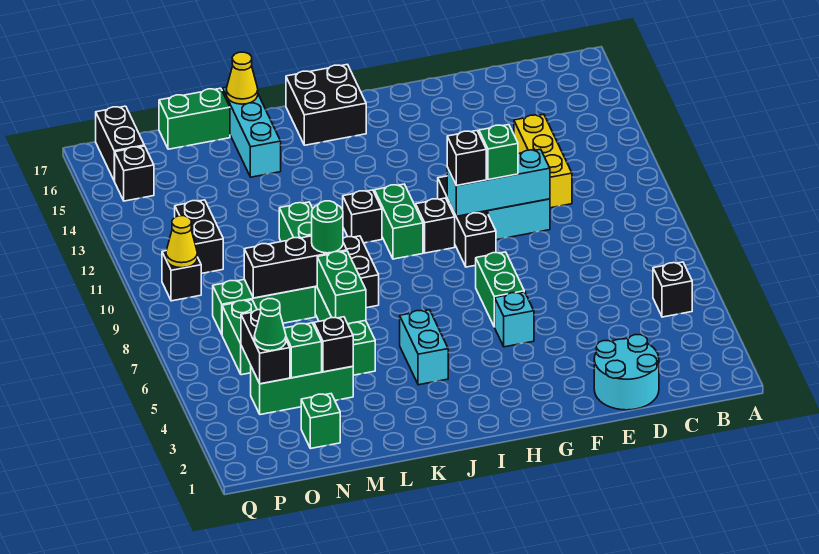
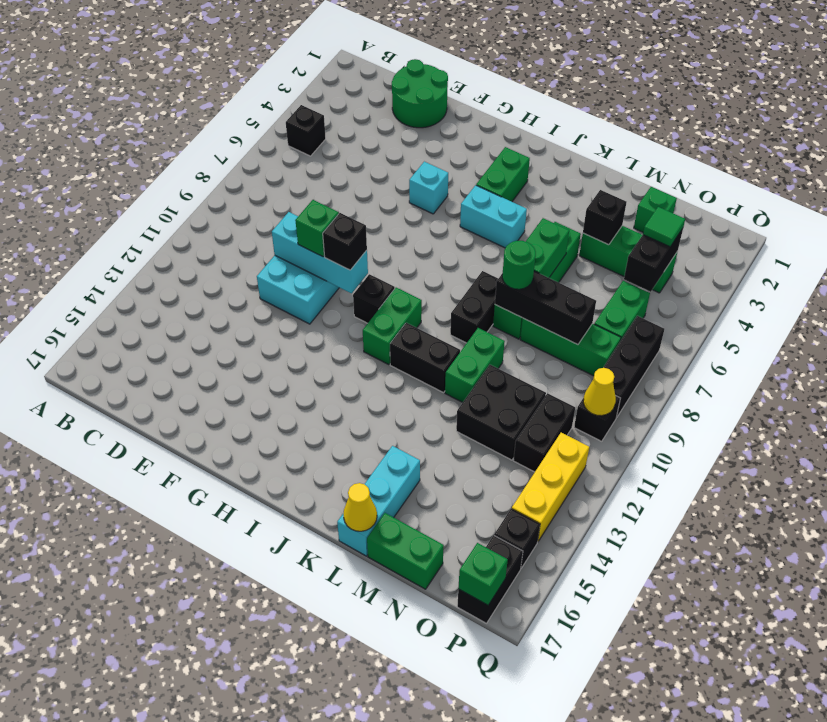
cyan round brick D1:E2 level 1 -> green round brick D1:E2 level 1
yellow brick D11:D13 level 1 -> yellow brick P12:P14 level 1
green brick G6:G7 level 1 -> green brick I3:I4 level 1
black brick G9:G11 level 1 -> black brick P7:P9 level 1
black brick I16:J17 level 1 -> black brick M11:N12 level 1
cyan brick J4:J5 level 1 -> cyan brick I5:J5 level 1
black brick J11 level 1 -> black brick J11:K11 level 1
green brick N4 level 2 -> green brick P17 level 2
green cone O4 level 3 -> green tile O4 level 3

